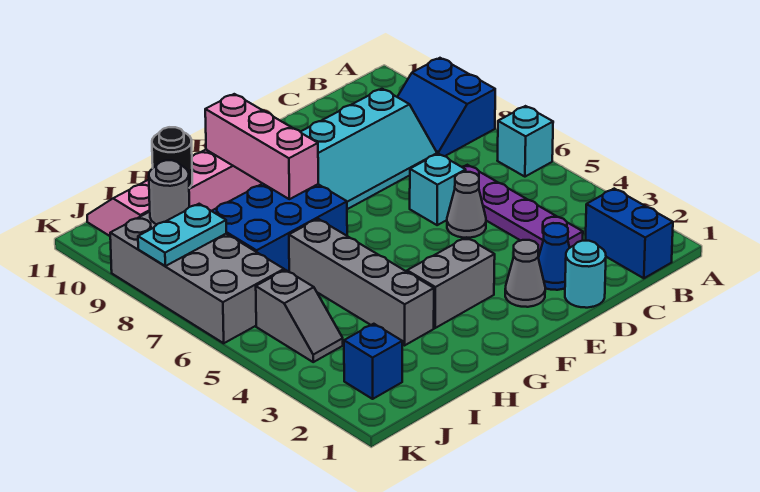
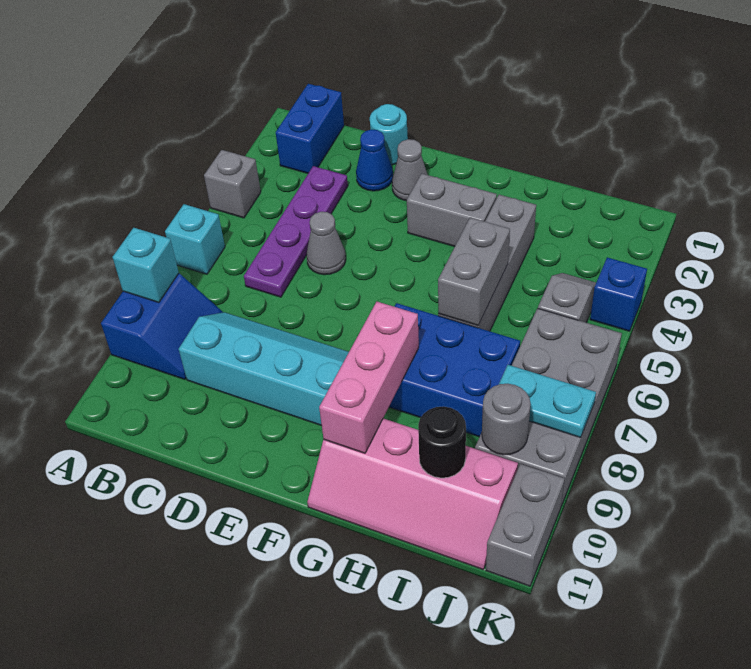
none -> grey brick A4 level 1
cyan brick D6 level 1 -> cyan brick A8 level 2
none -> grey brick H5:H6 level 2
blue brick J2 level 1 -> blue brick K4 level 1
none -> grey brick K10:K11 level 1

